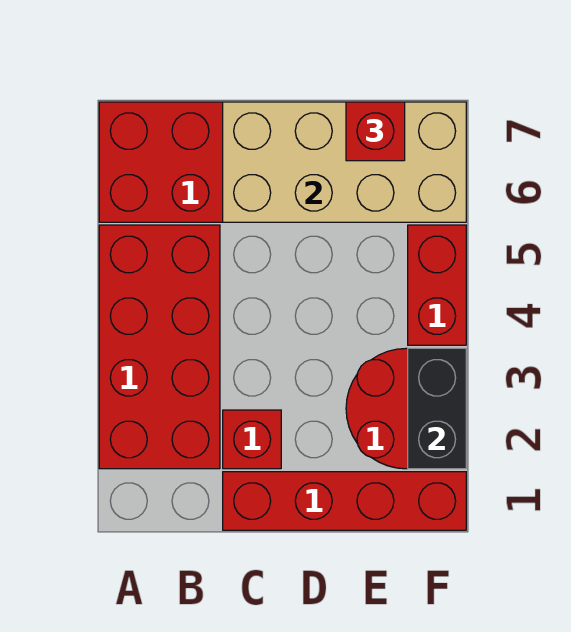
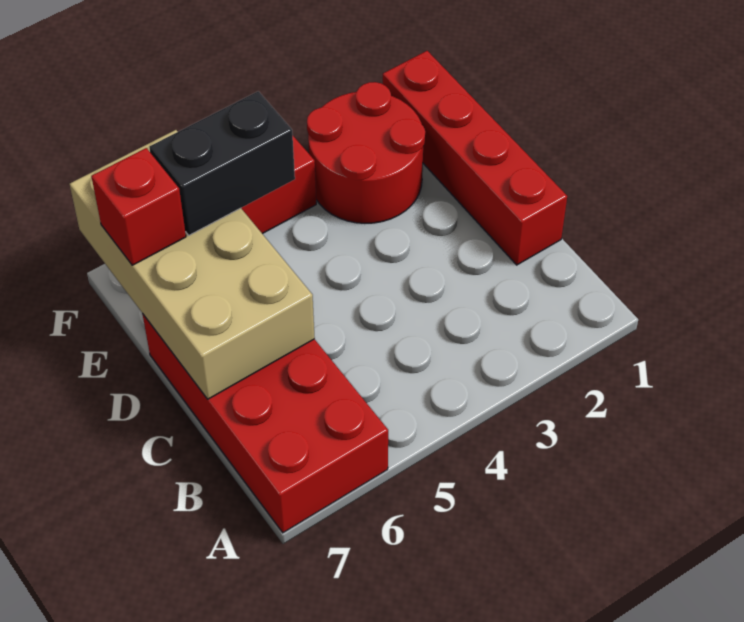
red brick A2:B5 level 1 -> none
red brick C2 level 1 -> none
black brick F2:F3 level 2 -> black brick E5:E6 level 3

